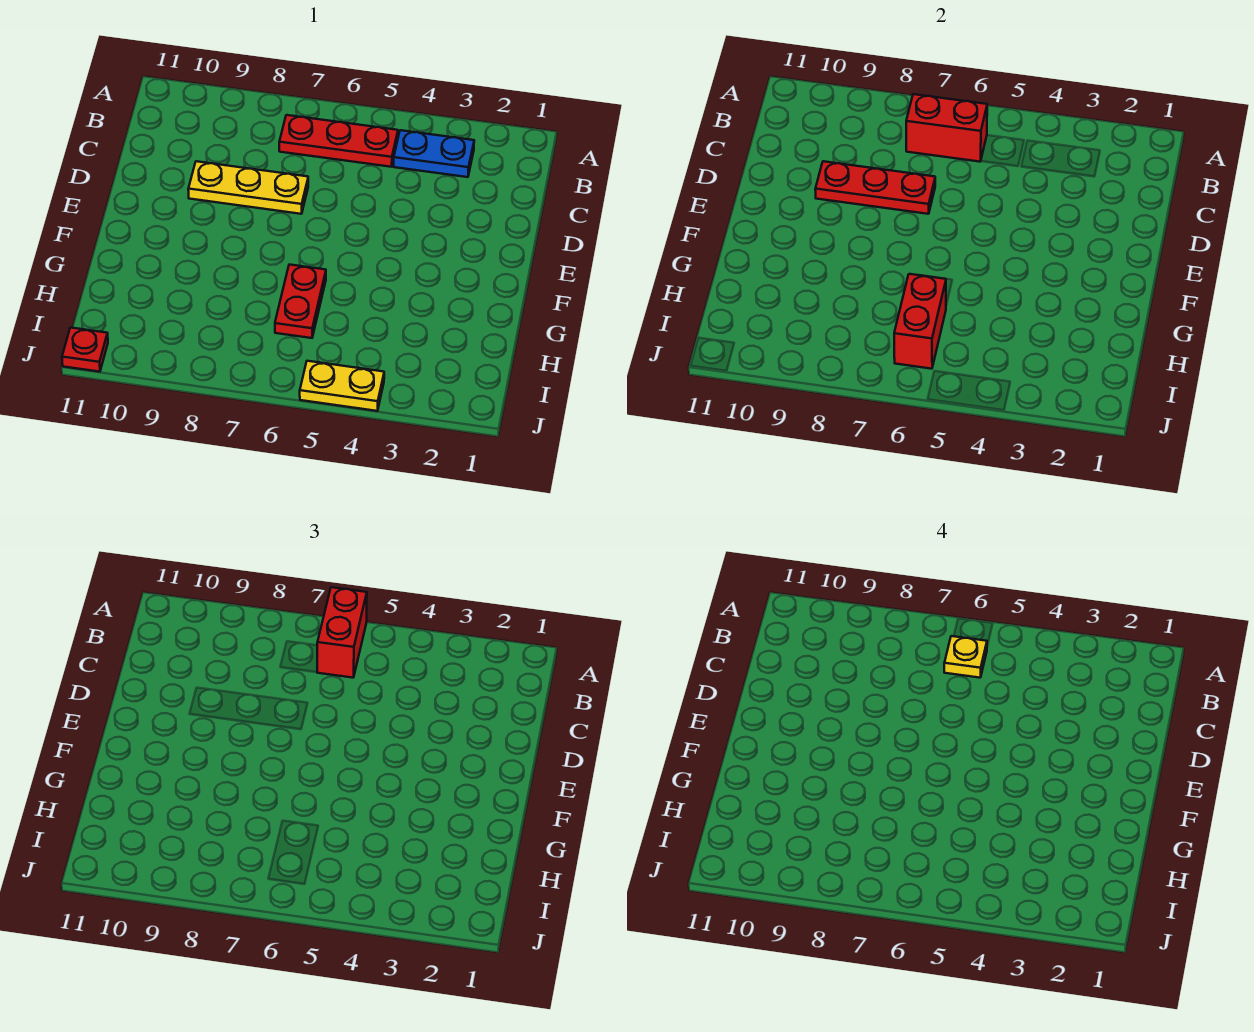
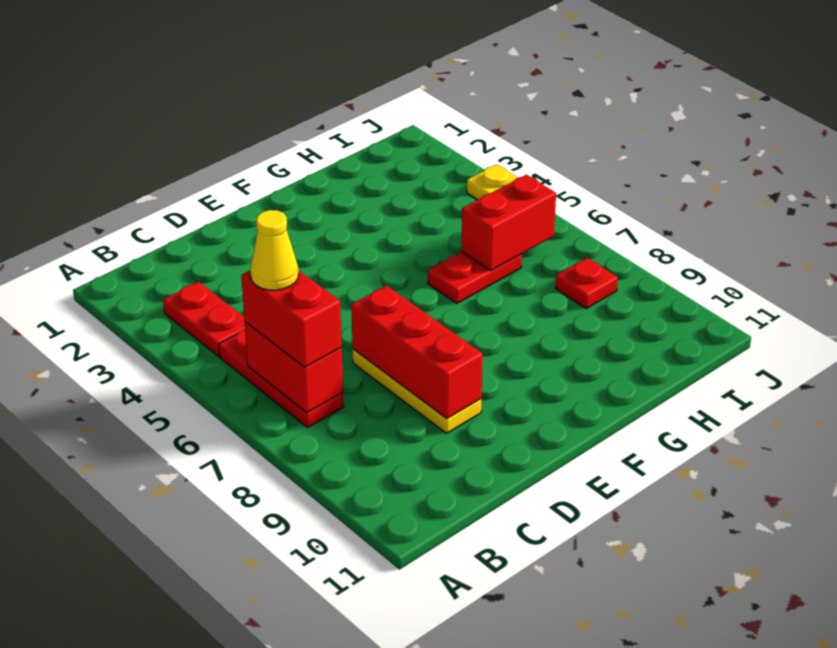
red brick A6:B6 level 3 -> red brick B6:B7 level 3
blue plate B3:B4 level 1 -> red plate B3:B4 level 1
yellow plate B6 level 4 -> yellow cone B6 level 4
red plate D7:D9 level 2 -> red brick D7:D9 level 2
red plate J11 level 1 -> red plate I8 level 1

